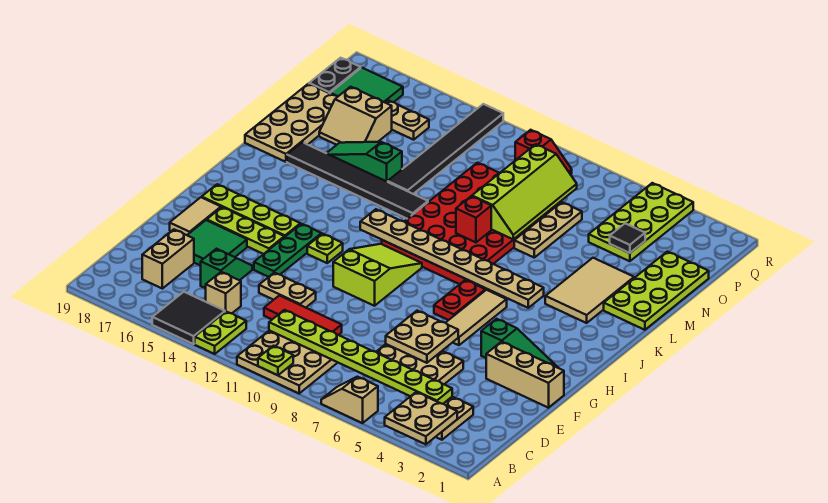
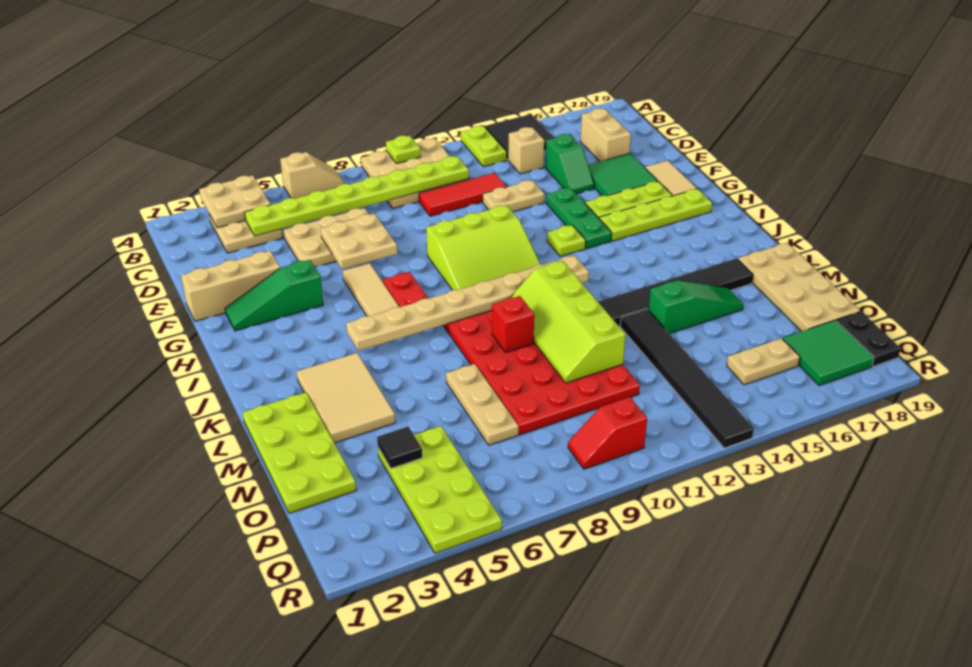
lime slope G10:I11 level 1 top G -> lime slope G9:I11 level 1 top G
lime slope M8:P9 level 2 top 9 -> lime slope K10:N11 level 2 top 11
tan slope N16:O17 level 1 top O -> none

